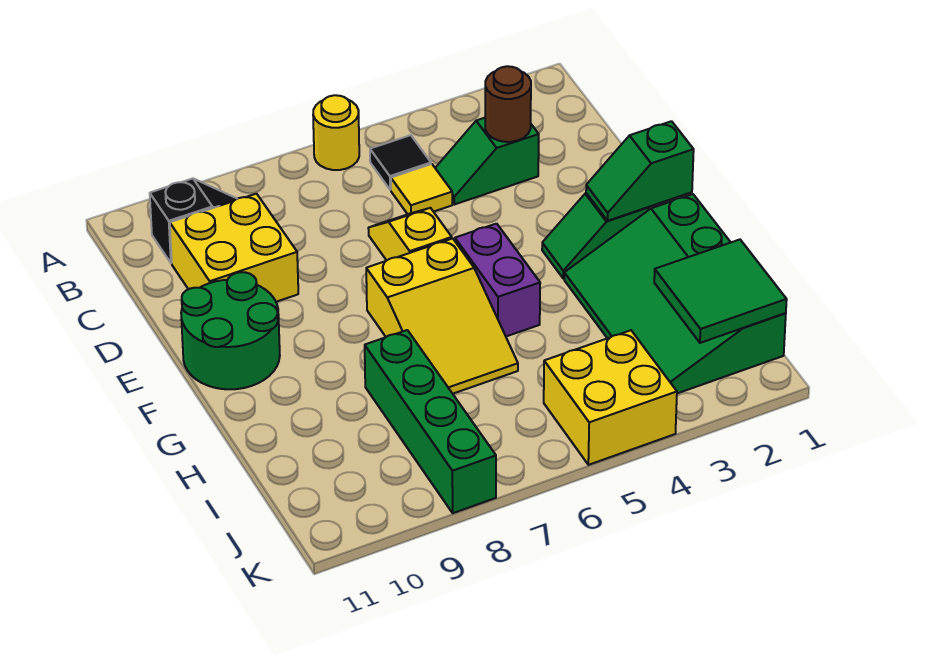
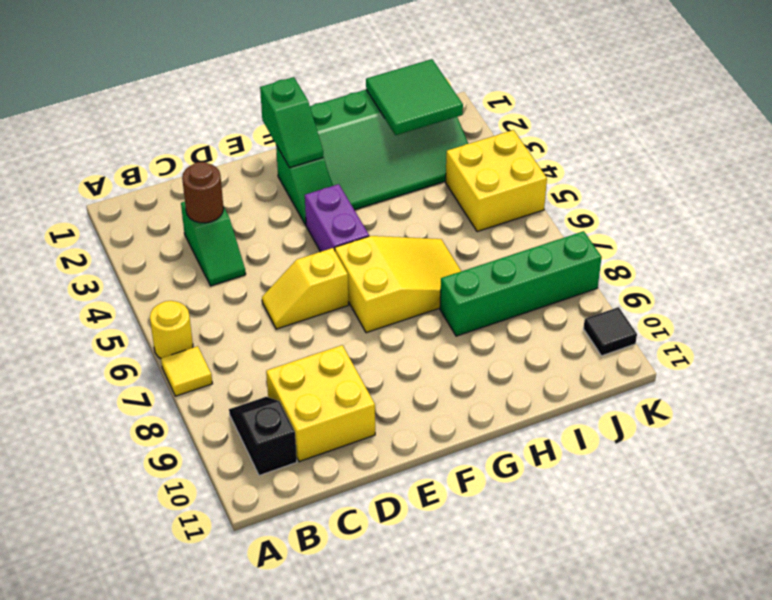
black tile B5 level 1 -> black tile K10 level 1
yellow tile C5 level 1 -> yellow tile A7 level 1
green round brick E10:F11 level 1 -> none
purple brick F5:G5 level 1 -> purple brick F4:F5 level 1

